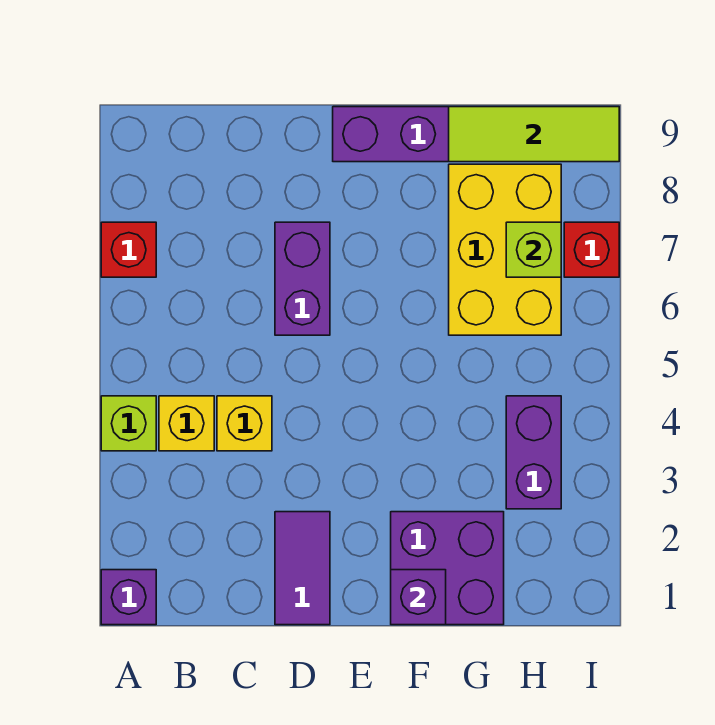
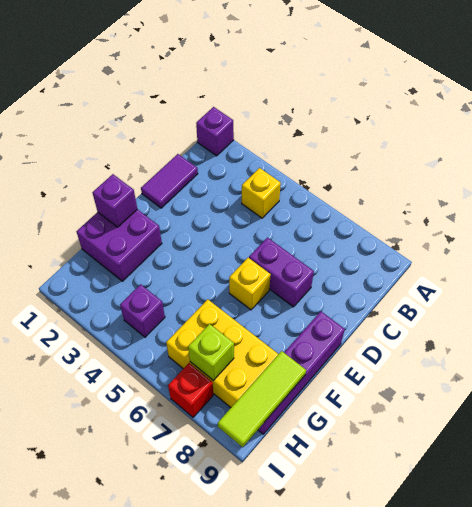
lime brick A4 level 1 -> none
red brick A7 level 1 -> none
yellow brick C4 level 1 -> yellow brick E6 level 1
purple tile D1:D2 level 1 -> purple tile C1:D1 level 1
purple brick H3:H4 level 1 -> purple brick H4 level 1

